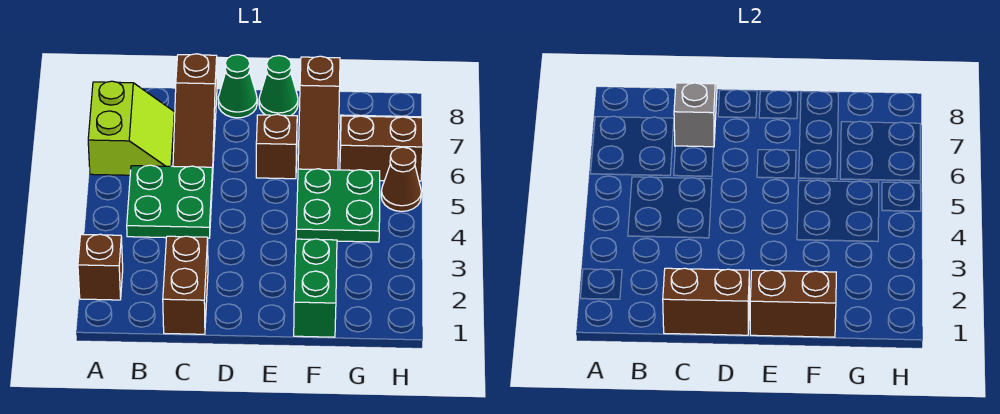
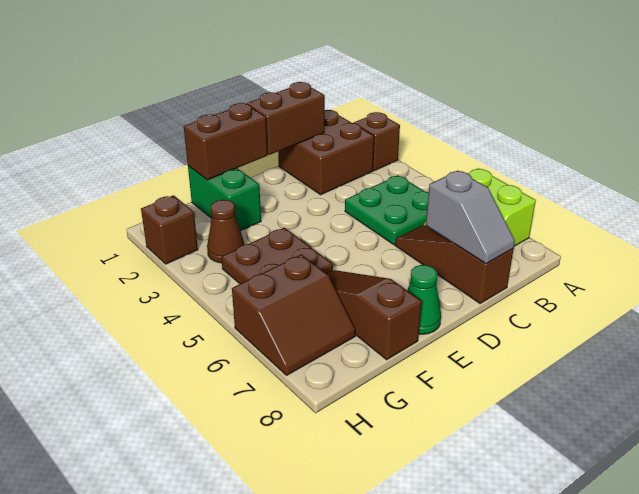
brown brick C1:C2 level 1 -> brown brick B1:C2 level 1
green cone D8 level 1 -> none
brown brick E6 level 1 -> brown brick H2 level 1
green plate F4:G5 level 1 -> brown plate F4:G5 level 1
brown cone H5 level 1 -> brown cone G3 level 1

